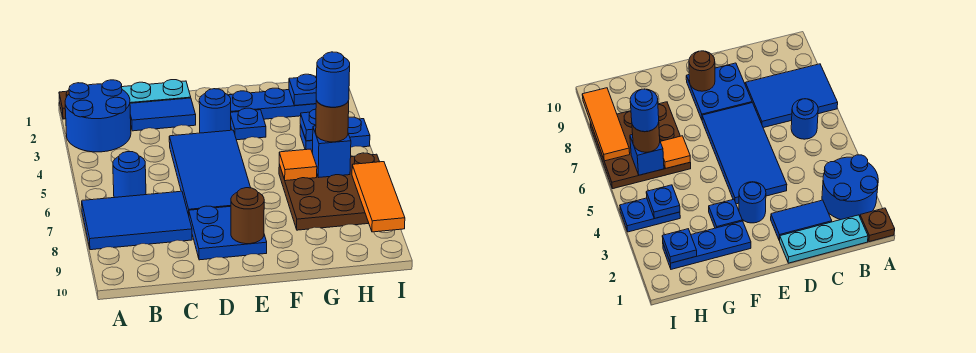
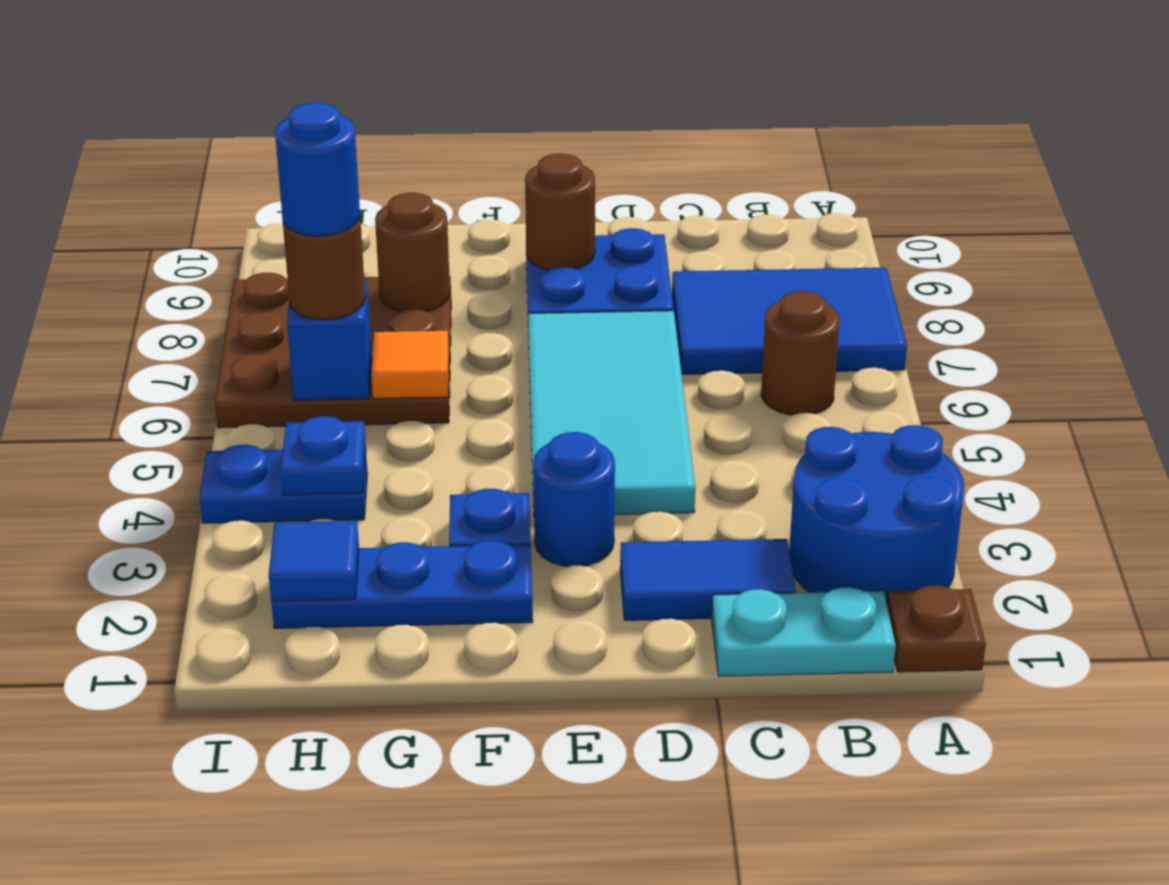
cyan plate B1:D1 level 1 -> cyan plate B1:C1 level 1
blue round brick B6 level 1 -> brown round brick B6 level 1
blue tile D4:E7 level 1 -> cyan tile D4:E7 level 1
none -> brown round brick G8 level 2
blue plate H2 level 2 -> blue tile H2 level 2
orange tile I7:I9 level 2 -> none

